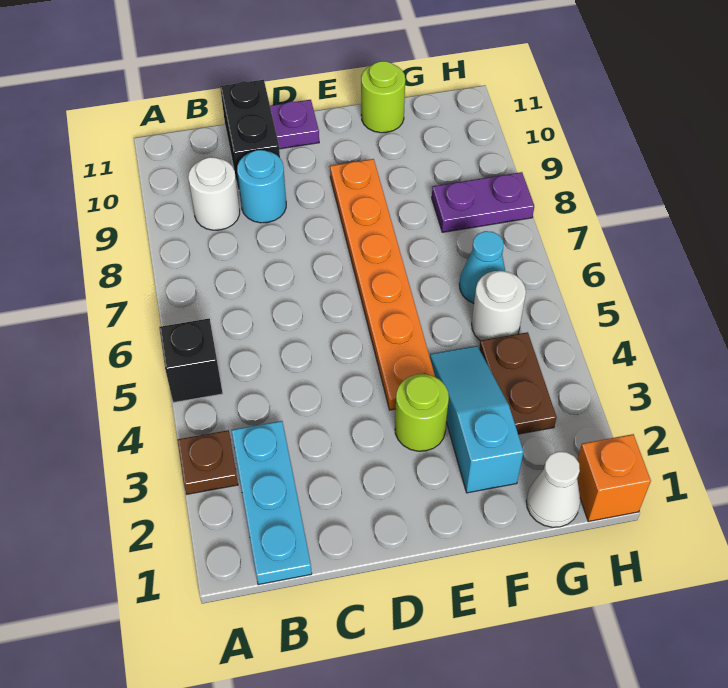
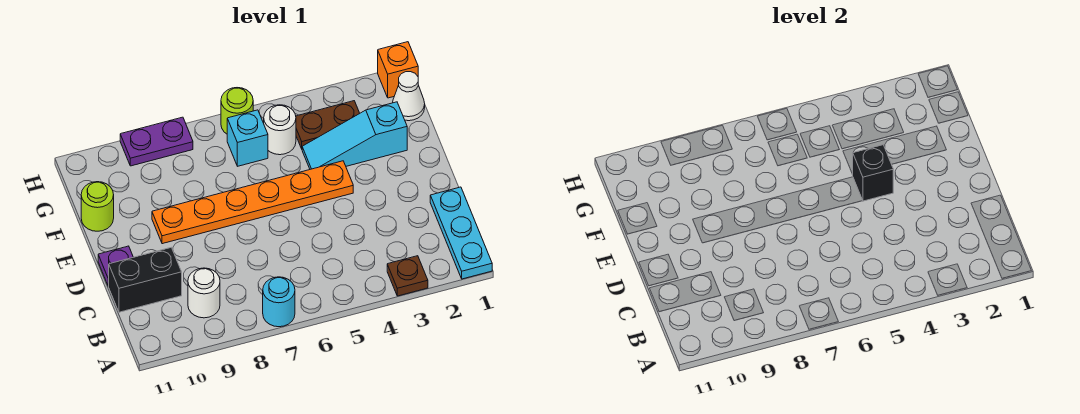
black brick A5 level 1 -> black brick E4 level 2
cyan plate B1:B3 level 1 -> cyan plate A1:C1 level 1
cyan round brick C9 level 1 -> cyan round brick A7 level 1
lime round brick E3 level 1 -> lime round brick H6 level 1
cyan cone G6 level 1 -> cyan brick G6 level 1
purple plate G8:H8 level 1 -> purple plate H8:H9 level 1

